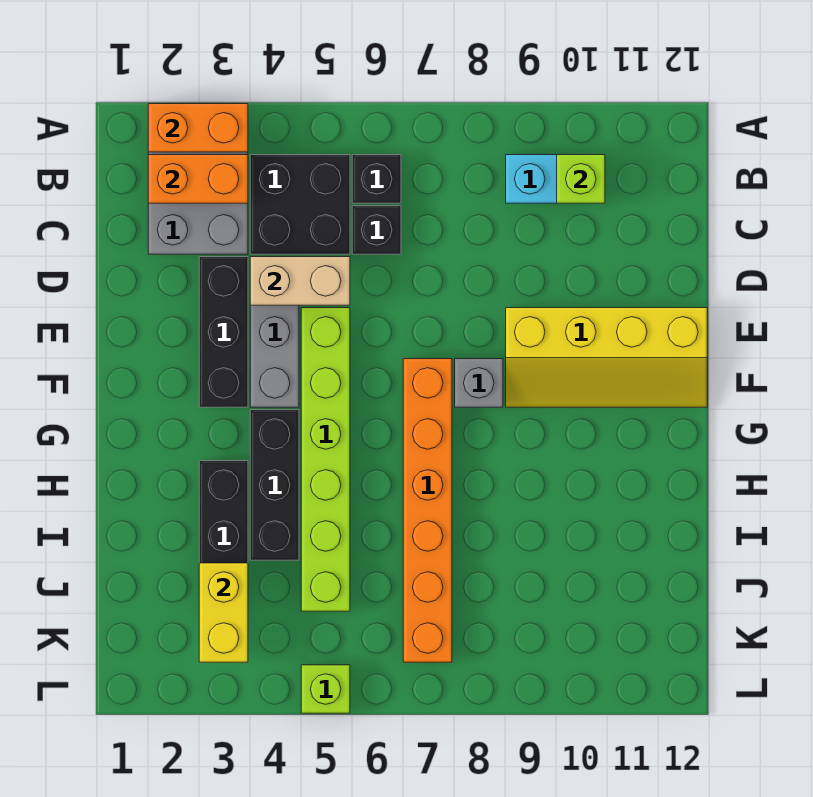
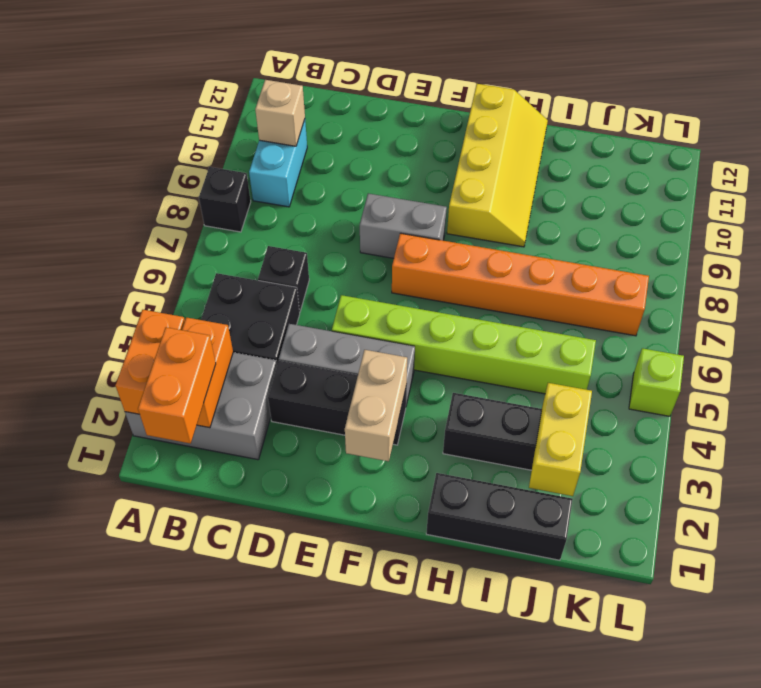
none -> orange brick B1:B2 level 3
black brick B6 level 1 -> black brick A8 level 1
lime brick B10 level 2 -> tan brick B10 level 2
tan brick D4:D5 level 2 -> tan brick F2:F3 level 2
yellow slope E9:F12 level 1 top E -> yellow slope G9:H12 level 1 top G
grey brick F8 level 1 -> grey brick E8:F8 level 1
black brick G4:I4 level 1 -> black brick H1:J1 level 1
yellow brick J3:K3 level 2 -> yellow brick J2:J3 level 2

